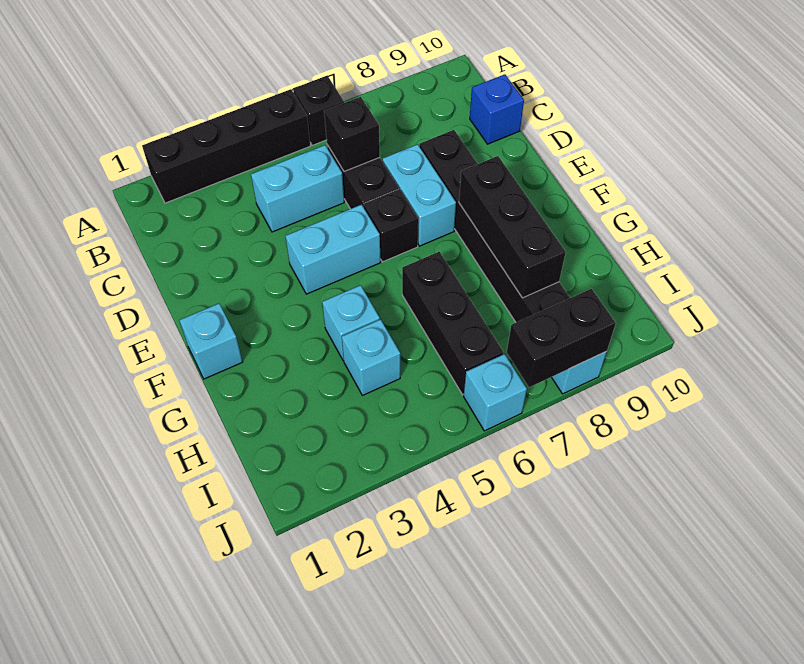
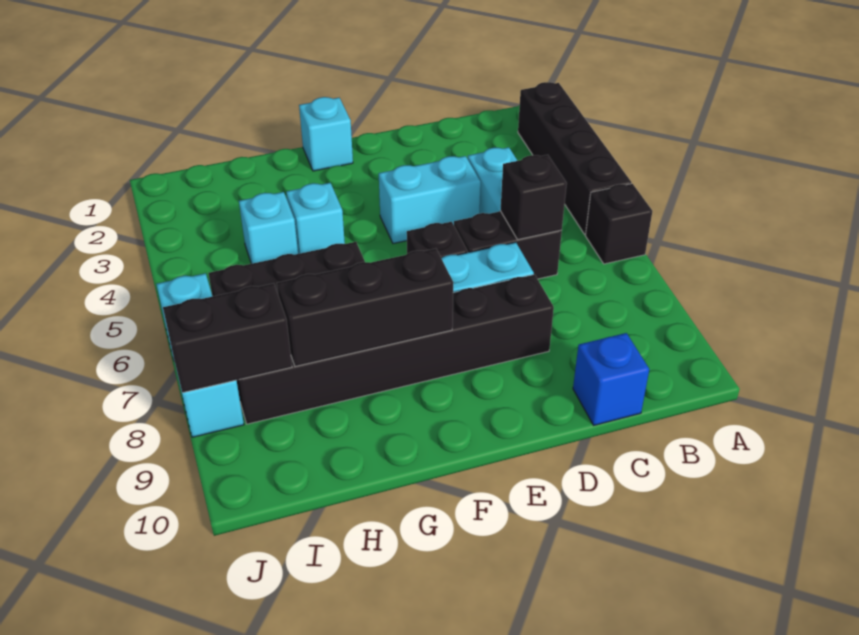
cyan brick E4:E5 level 1 -> cyan brick D4:E4 level 1
black brick J7:J8 level 2 -> black brick I8:J8 level 2

